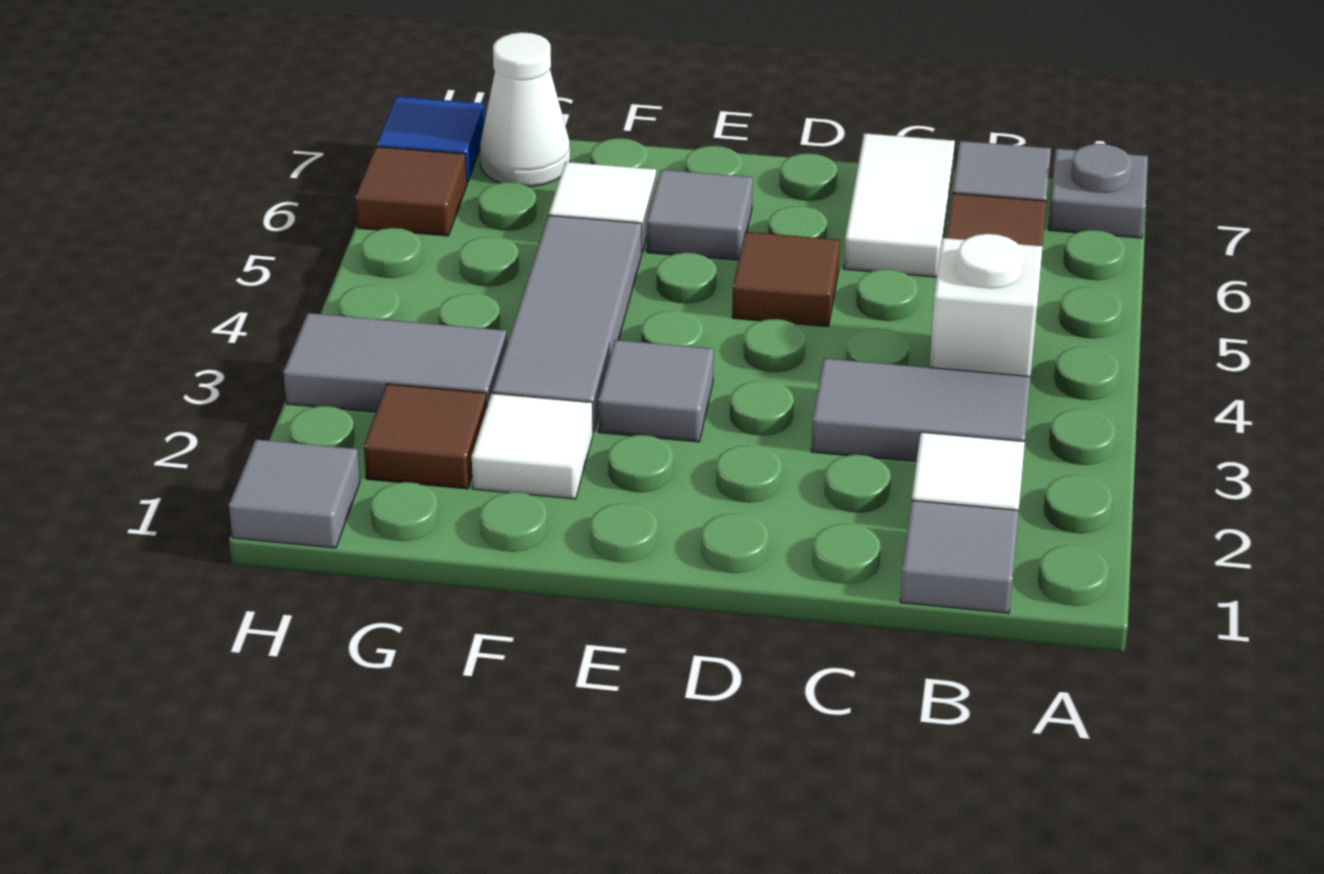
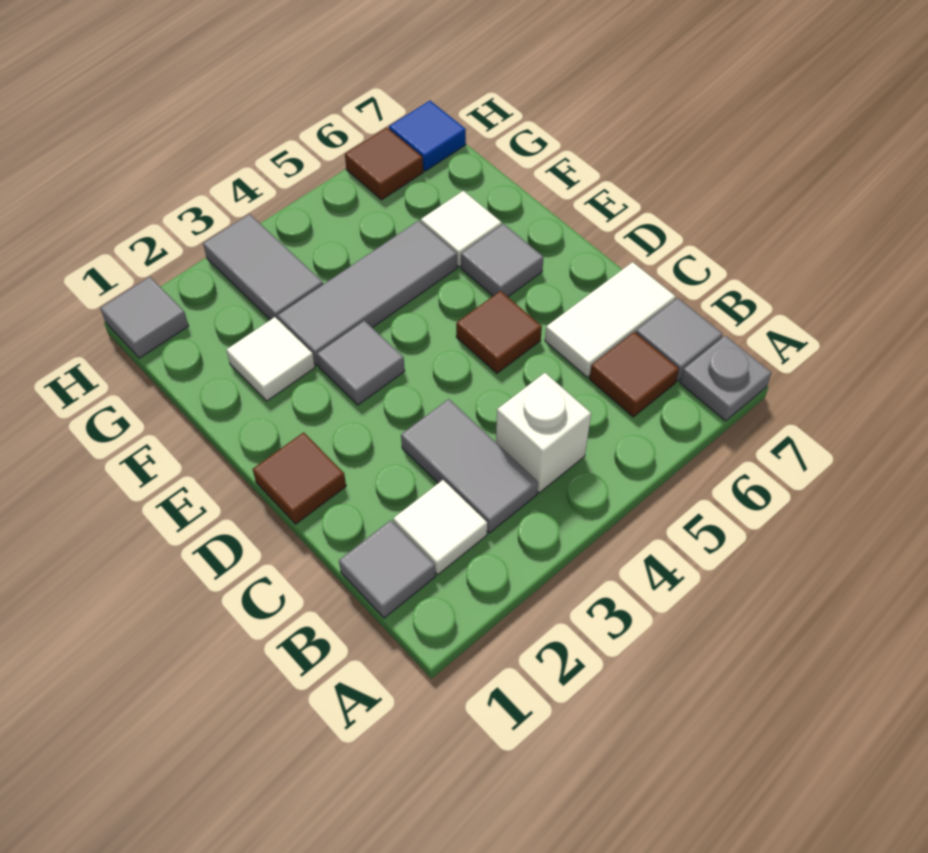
brown tile G2 level 1 -> brown tile D1 level 1
white cone G7 level 1 -> none

